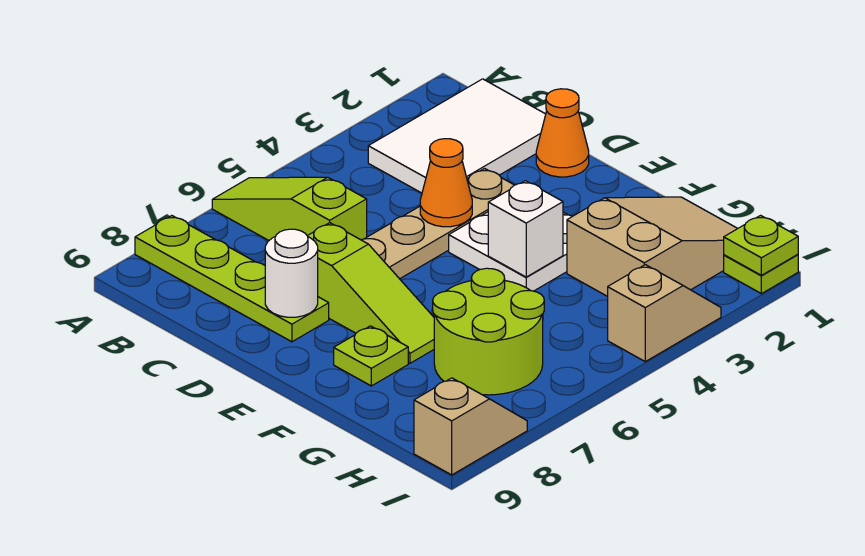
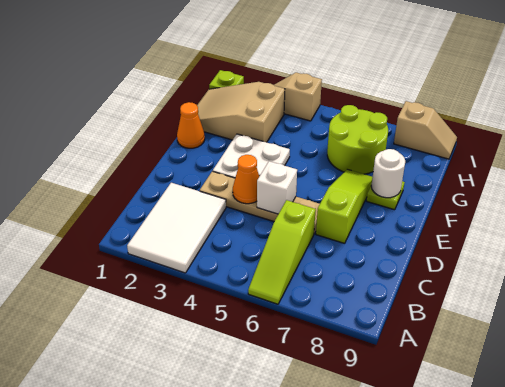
lime plate A8:D8 level 1 -> none
white tile B1:C3 level 1 -> white tile A2:C3 level 1
orange cone D1 level 1 -> orange cone F1 level 1
white round brick D8 level 2 -> white round brick F8 level 2
white brick F4 level 2 -> white brick D5 level 2
lime plate I1 level 2 -> none
tan slope I8:I9 level 1 top 9 -> tan slope I8:I9 level 1 top 8

